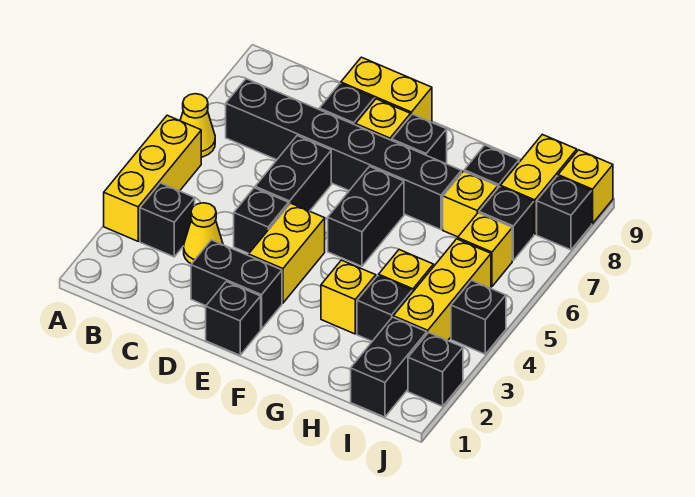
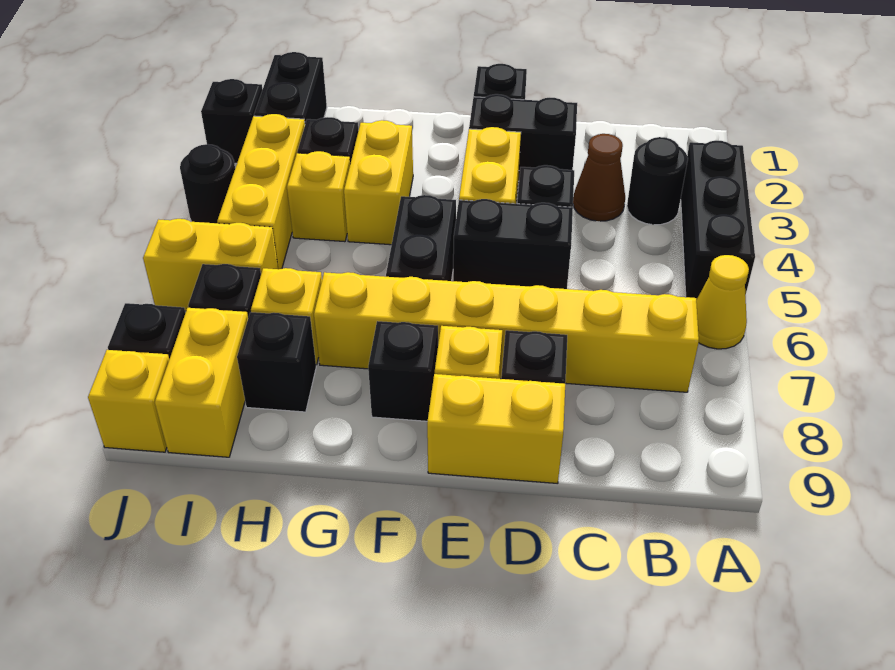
yellow brick A3:A5 level 1 -> black brick A3:A5 level 1
black brick B3 level 1 -> black round brick B3 level 1
black brick B7:G7 level 1 -> yellow brick B7:G7 level 1
yellow cone C3 level 1 -> brown cone C3 level 1
black brick D5:D6 level 1 -> black brick D5:E5 level 1
yellow brick G3 level 1 -> yellow brick G3:G4 level 1
yellow brick I6 level 1 -> yellow brick I6:J6 level 1
black brick J4 level 1 -> black round brick J4 level 1

